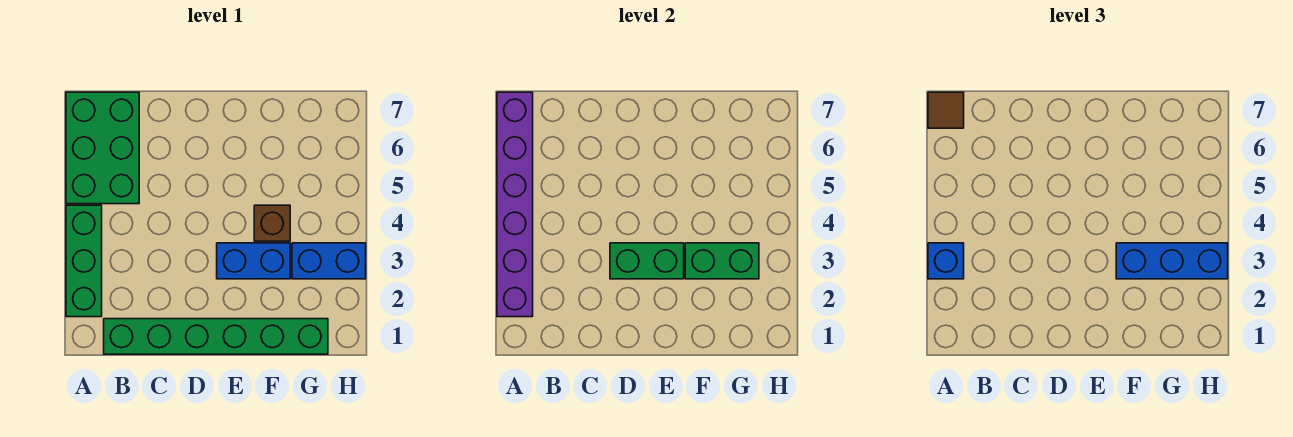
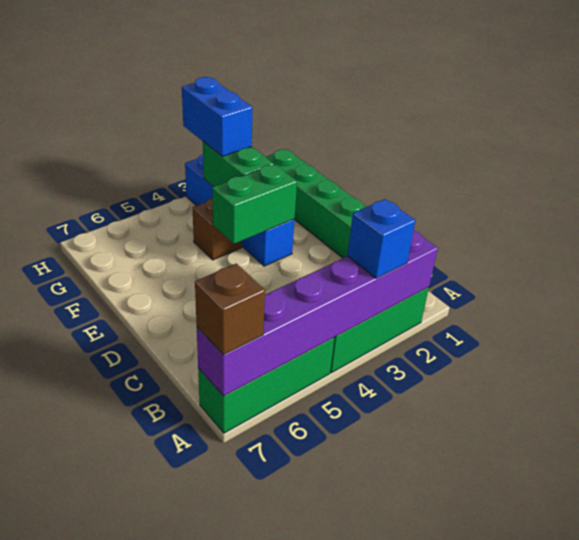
green brick A5:B7 level 1 -> green brick A5:A7 level 1
brown tile A7 level 3 -> brown brick A7 level 3
green brick D3:E3 level 2 -> green brick E3:E4 level 2
blue brick F3:H3 level 3 -> blue brick G3:H3 level 3

